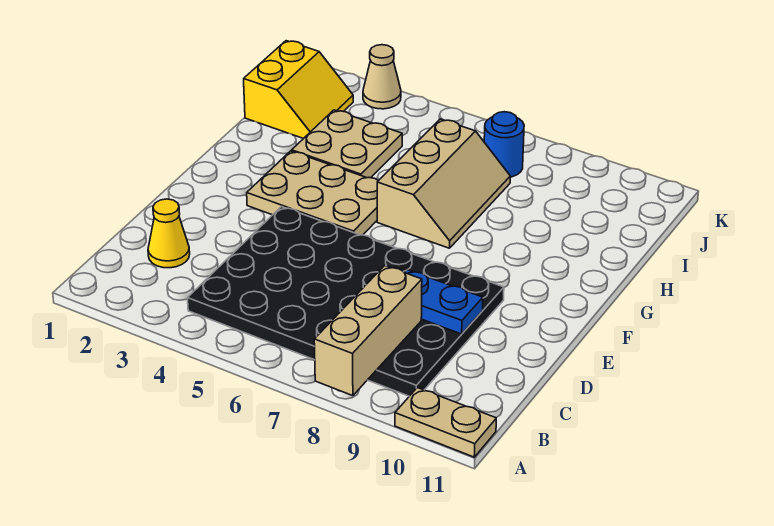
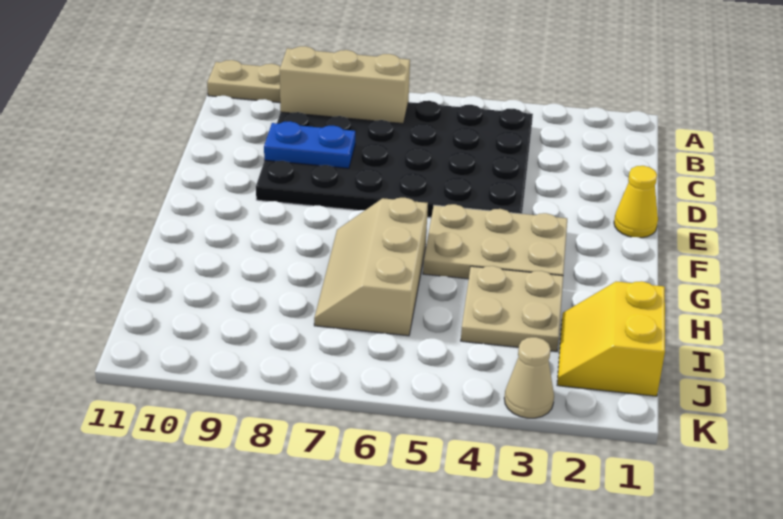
tan brick A8:C8 level 2 -> tan brick B7:B9 level 2
yellow cone C2 level 1 -> yellow cone E1 level 1
blue round brick J7 level 1 -> none

